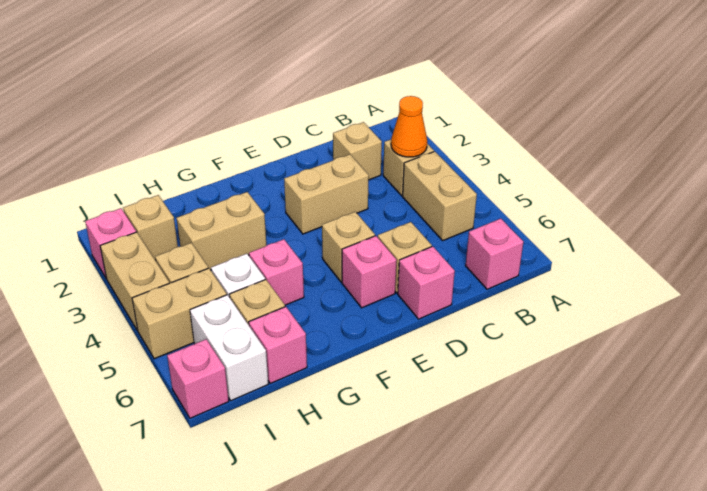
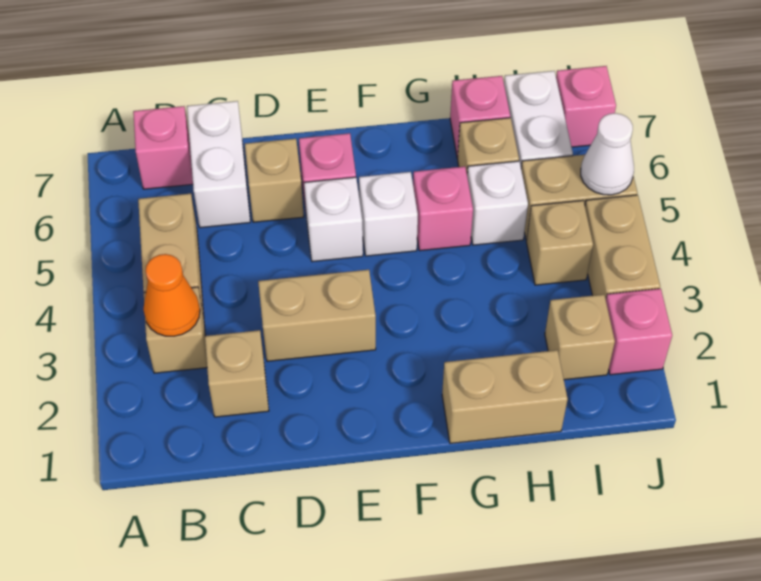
none -> white brick C6:C7 level 1
pink brick D7 level 1 -> none
tan brick E5 level 1 -> white brick E5 level 1
none -> white brick F5 level 1
tan brick G3:H3 level 1 -> tan brick G1:H1 level 1
none -> white cone J5 level 2

